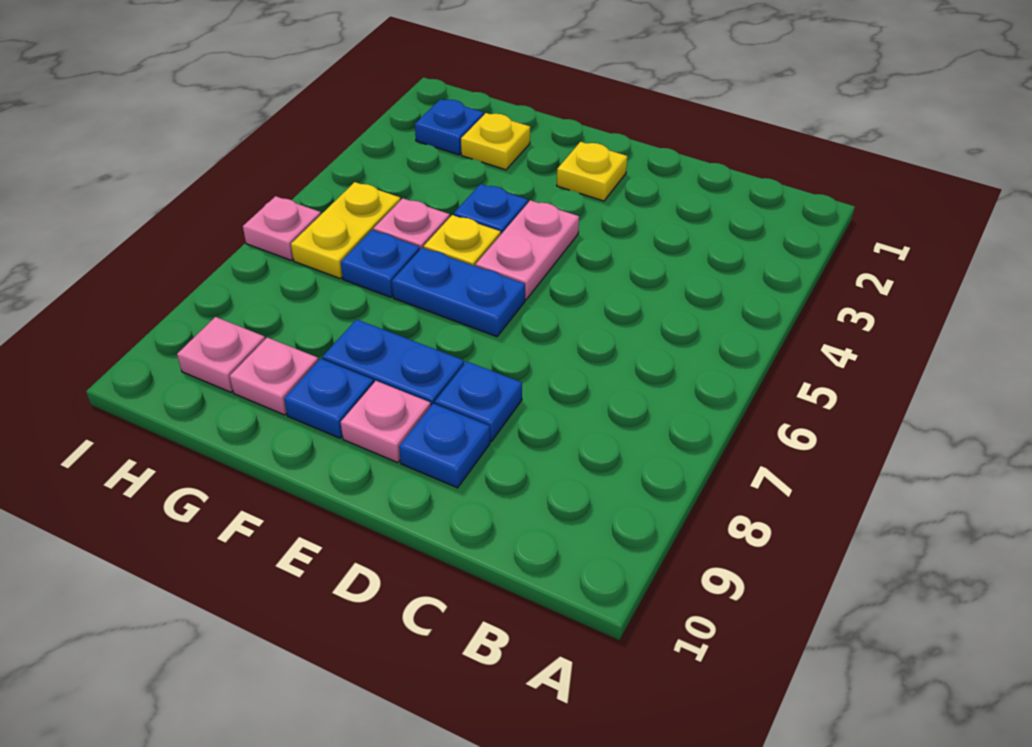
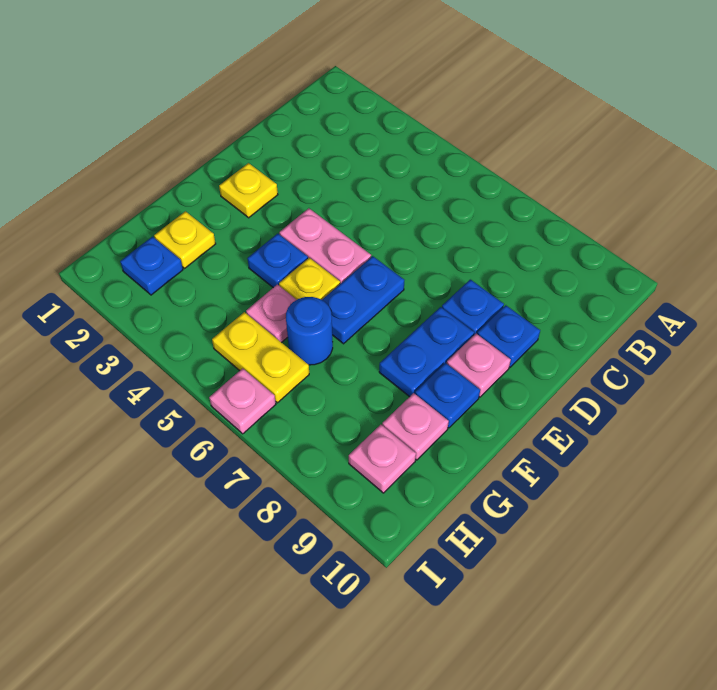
blue plate G6 level 1 -> blue round brick G6 level 1

